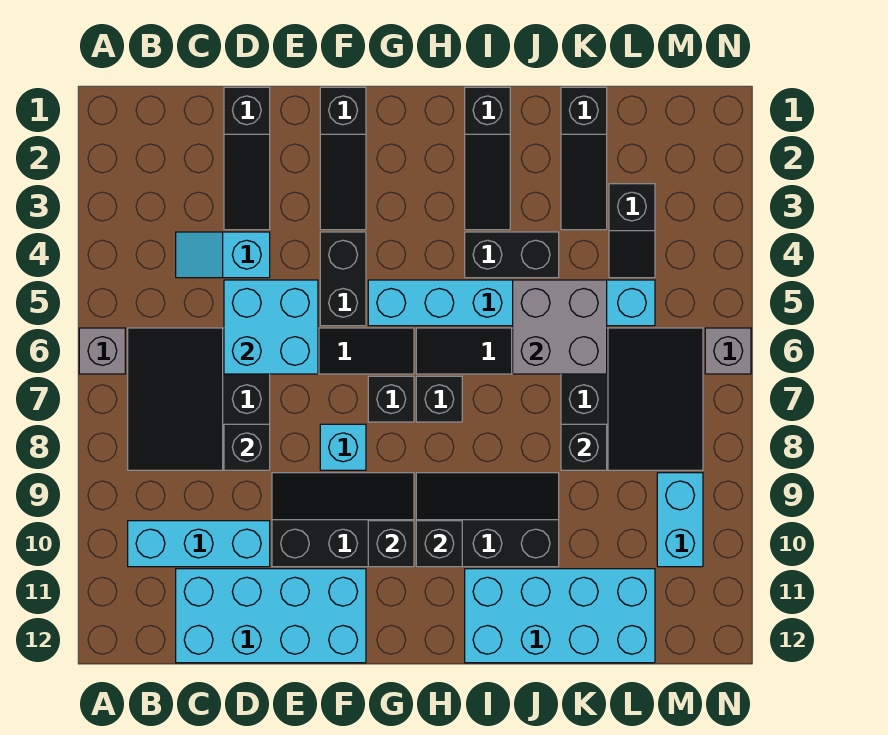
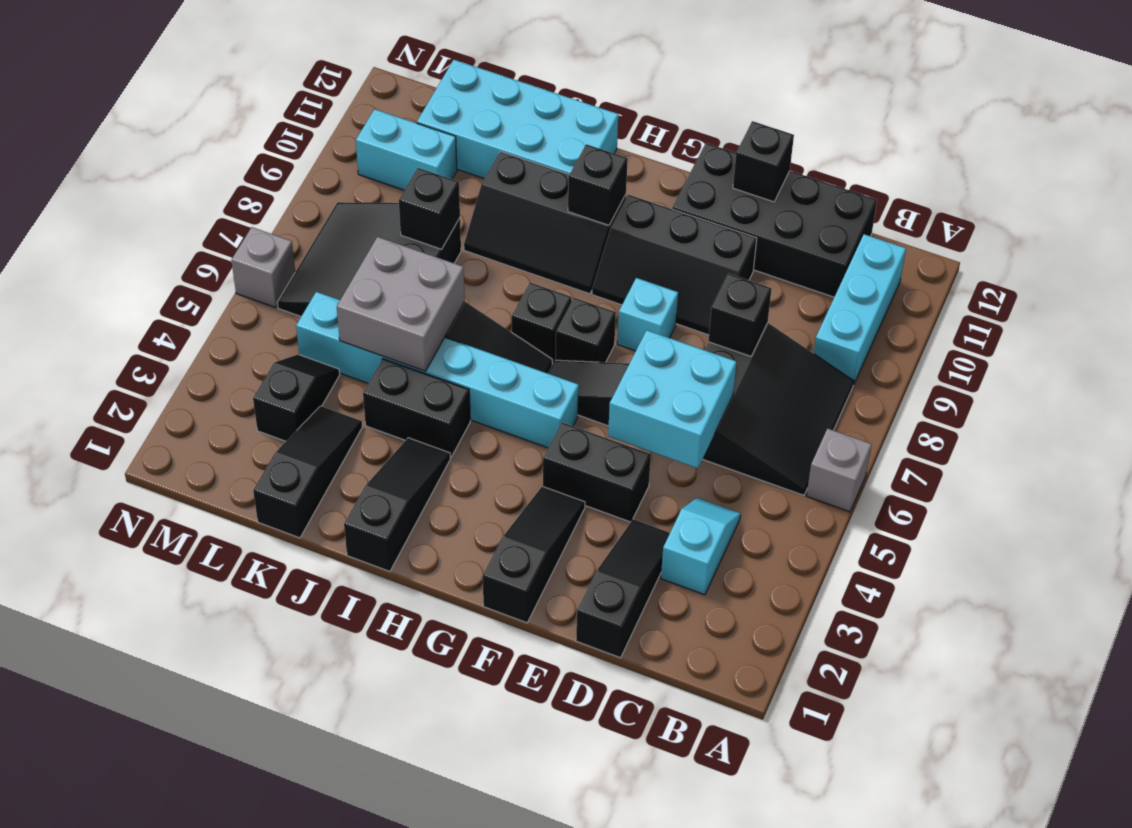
cyan brick B10:D10 level 1 -> cyan brick B9:B11 level 1
cyan slope C4:D4 level 1 top D -> cyan slope C3:C4 level 1 top 3
cyan brick C11:F12 level 1 -> black brick C11:F12 level 1
black brick F4:F5 level 1 -> black brick E4:F4 level 1
black brick G10 level 2 -> black brick E12 level 2
cyan brick M9:M10 level 1 -> cyan brick L10:M10 level 1

